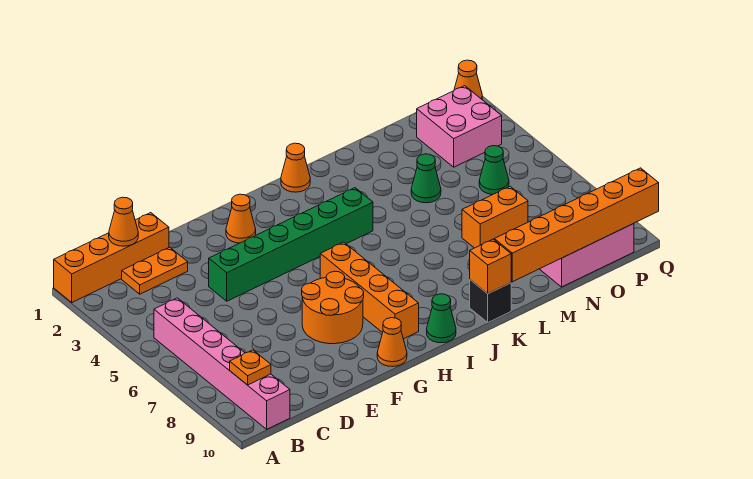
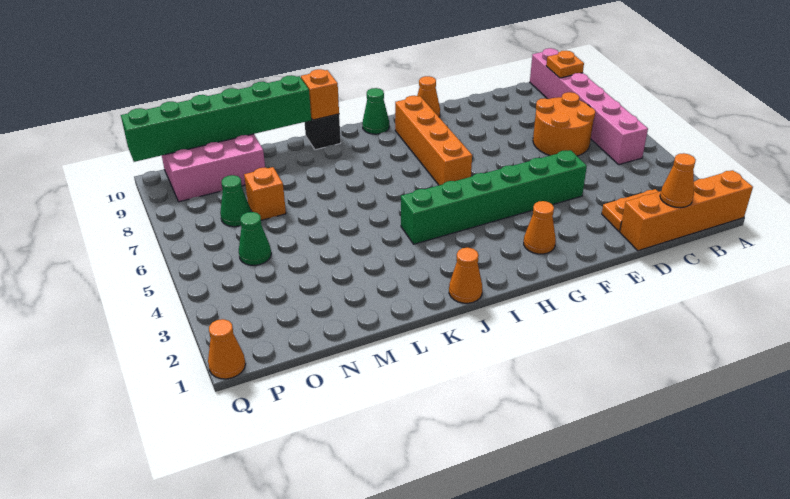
orange round brick F7:G8 level 1 -> orange round brick C6:D7 level 1
orange brick L10:Q10 level 2 -> green brick L10:Q10 level 2
green cone M4 level 1 -> green cone O7 level 1
orange brick M7:N7 level 1 -> orange brick N7 level 1
pink brick O2:P3 level 1 -> none

